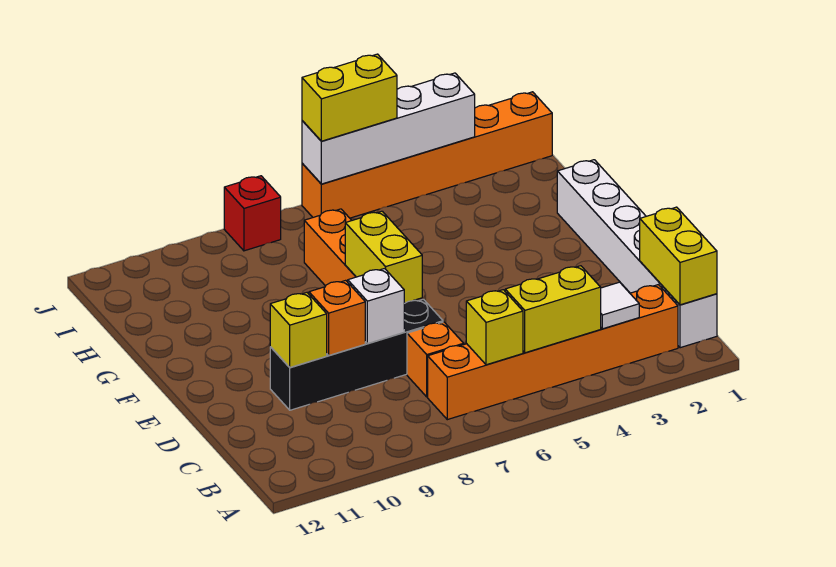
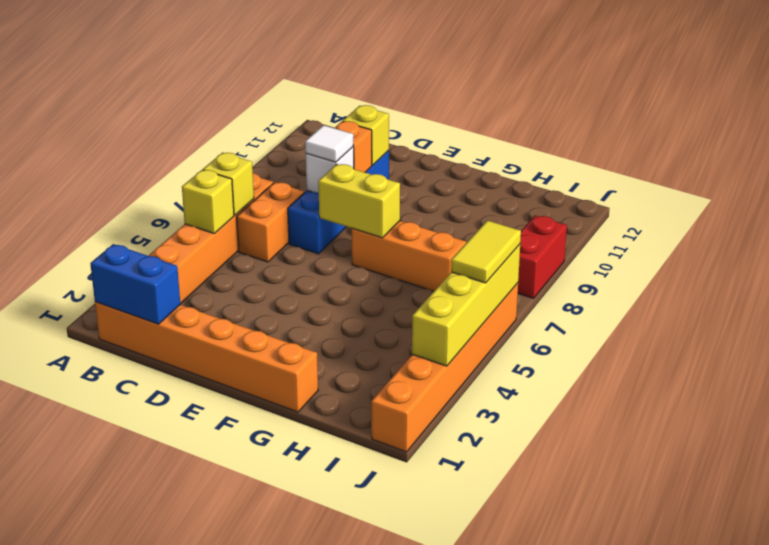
white brick B1:G1 level 1 -> orange brick B1:G1 level 1
yellow brick B1:C1 level 2 -> blue brick B1:C1 level 2
white tile B3 level 2 -> white tile D8 level 3
yellow brick B4:B5 level 2 -> yellow brick B5 level 2
orange brick C7 level 1 -> orange brick C6:C7 level 1
black brick D7:D10 level 1 -> blue brick D7:D10 level 1
white brick J3:J6 level 2 -> yellow brick J3:J6 level 2
yellow brick J5:J6 level 3 -> yellow tile J5:J6 level 3
red brick J8 level 1 -> red brick J8:J9 level 1

